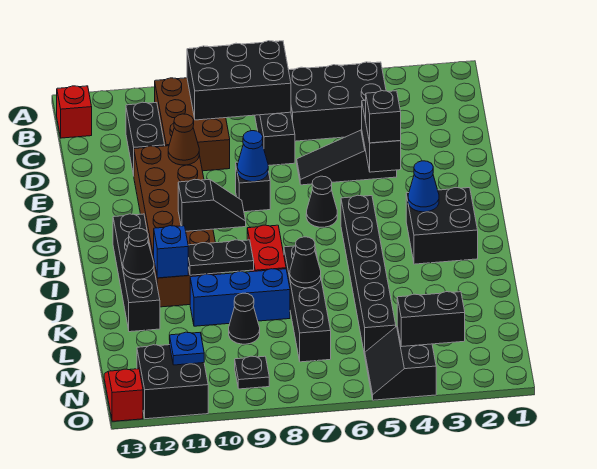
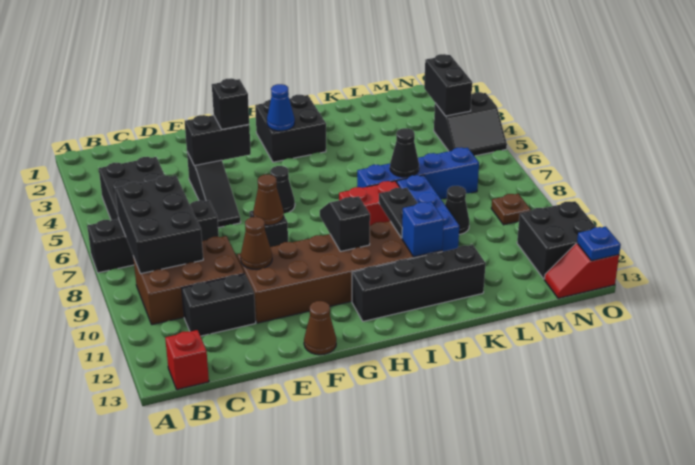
blue cone F8 level 2 -> brown cone F8 level 2
none -> brown cone F13 level 1
black brick H5:M5 level 1 -> none
black brick J7:M7 level 1 -> blue brick J7:M7 level 1
black cone J12 level 2 -> none
black plate N9 level 1 -> brown plate N9 level 1
blue plate N11 level 2 -> blue plate O13 level 2

